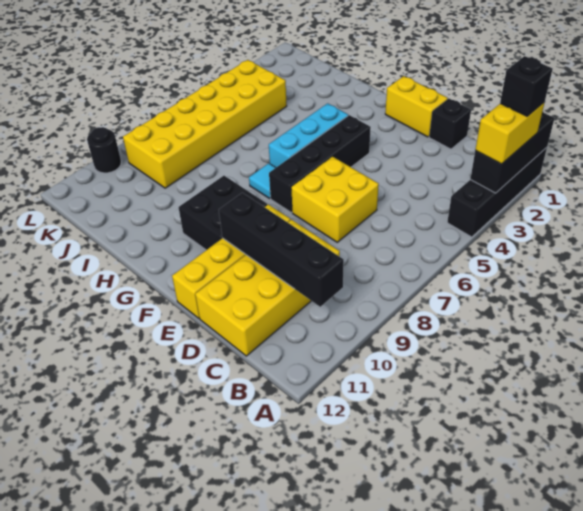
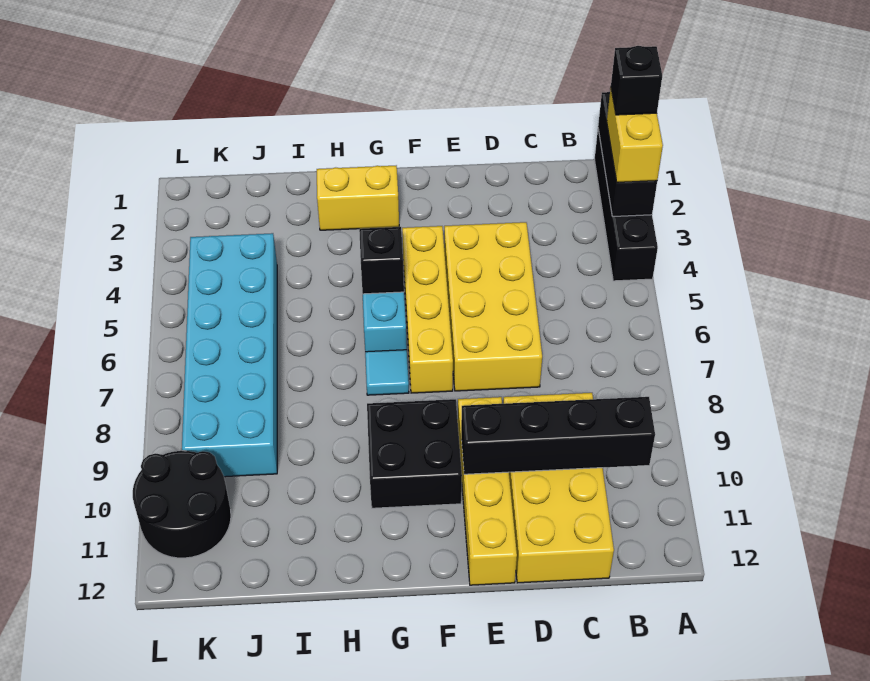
black brick D1 level 1 -> black brick G5 level 2
yellow brick D6:E7 level 1 -> yellow brick D4:E7 level 1
yellow brick E1:F1 level 1 -> yellow brick G2:H2 level 1
black brick F4:F7 level 1 -> yellow brick F4:F7 level 1
yellow brick J4:K9 level 1 -> cyan brick J4:K9 level 1
black round brick L10 level 1 -> black round brick K10:L11 level 1

